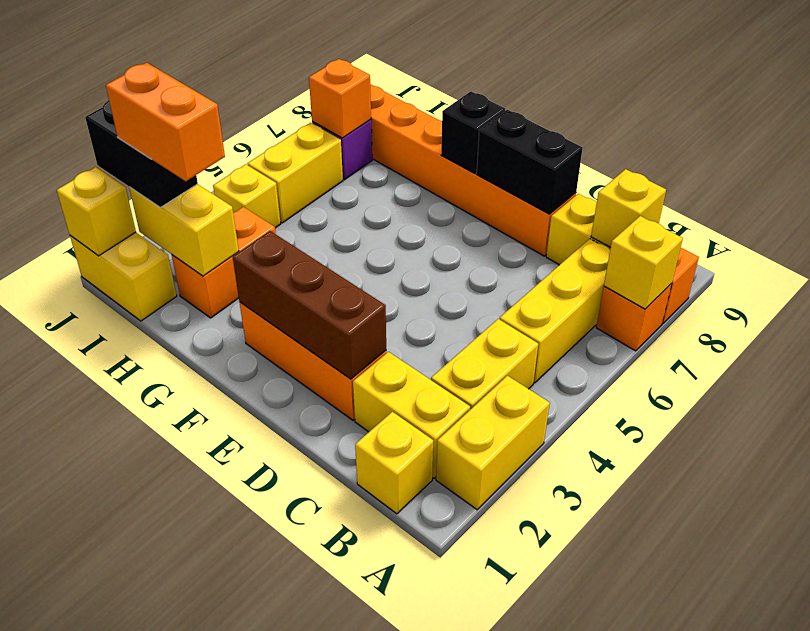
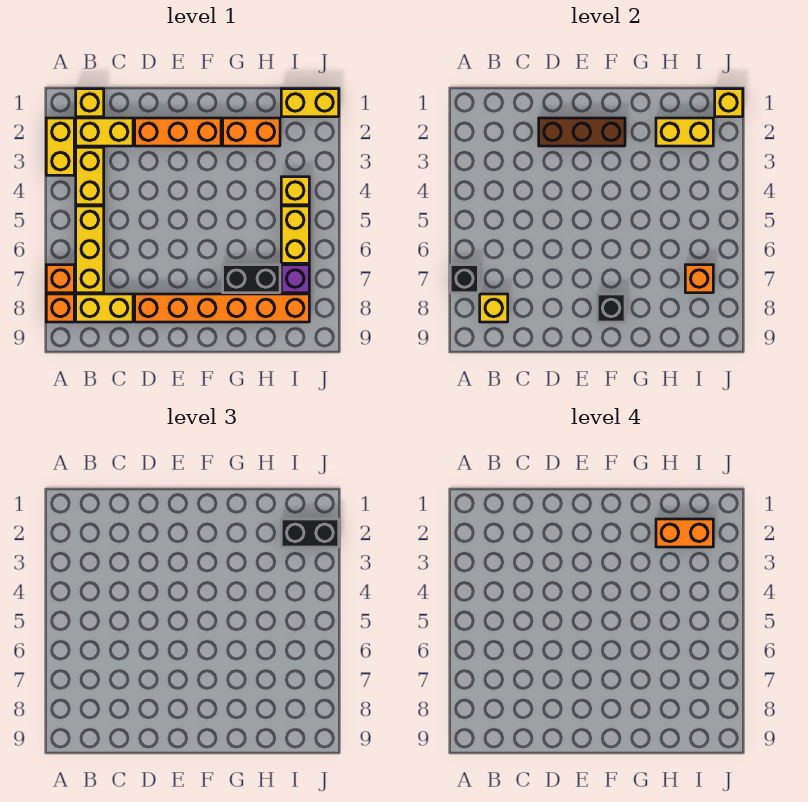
yellow brick A7 level 2 -> black brick A7 level 2
black brick D8:E8 level 2 -> black brick G7:H7 level 1
orange brick H2:H3 level 1 -> orange brick G2:H2 level 1

